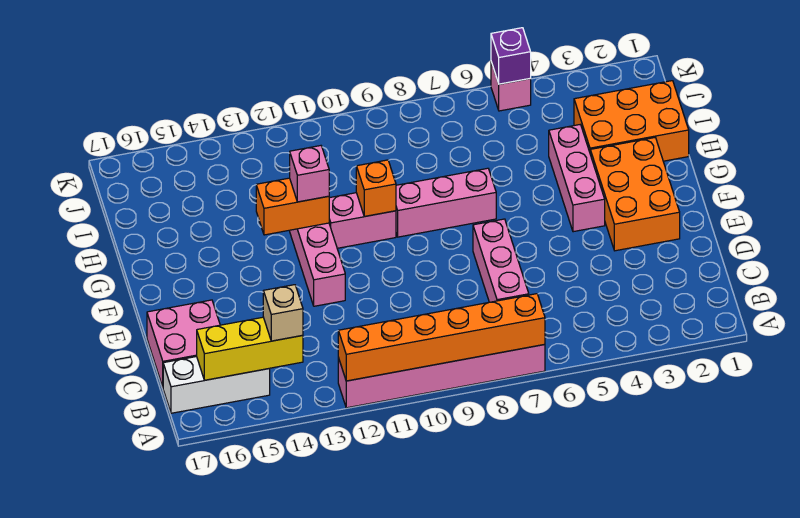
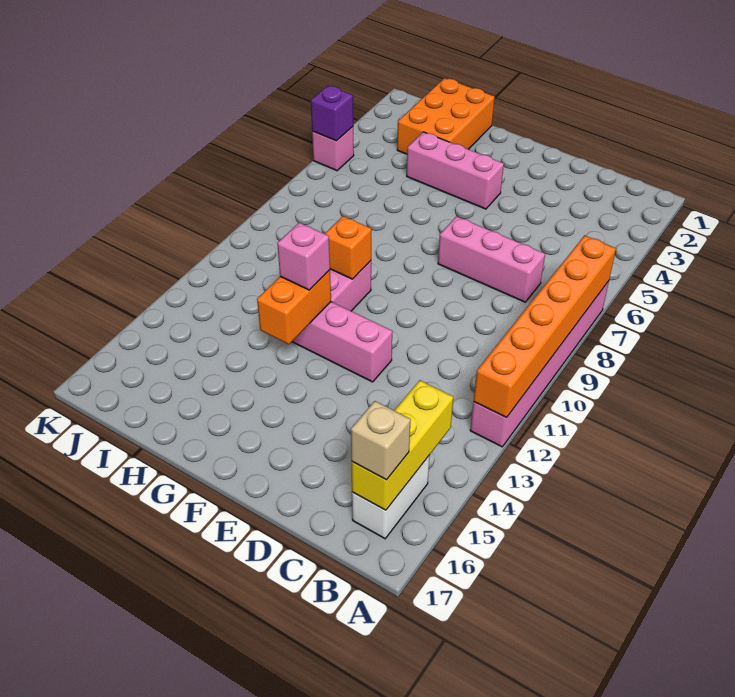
tan brick B14 level 3 -> tan brick B16 level 3
white brick B15:B17 level 1 -> white brick B15:B16 level 1
pink brick C16:D17 level 1 -> none
orange brick E2:G3 level 1 -> none
pink brick G7:G9 level 1 -> none

